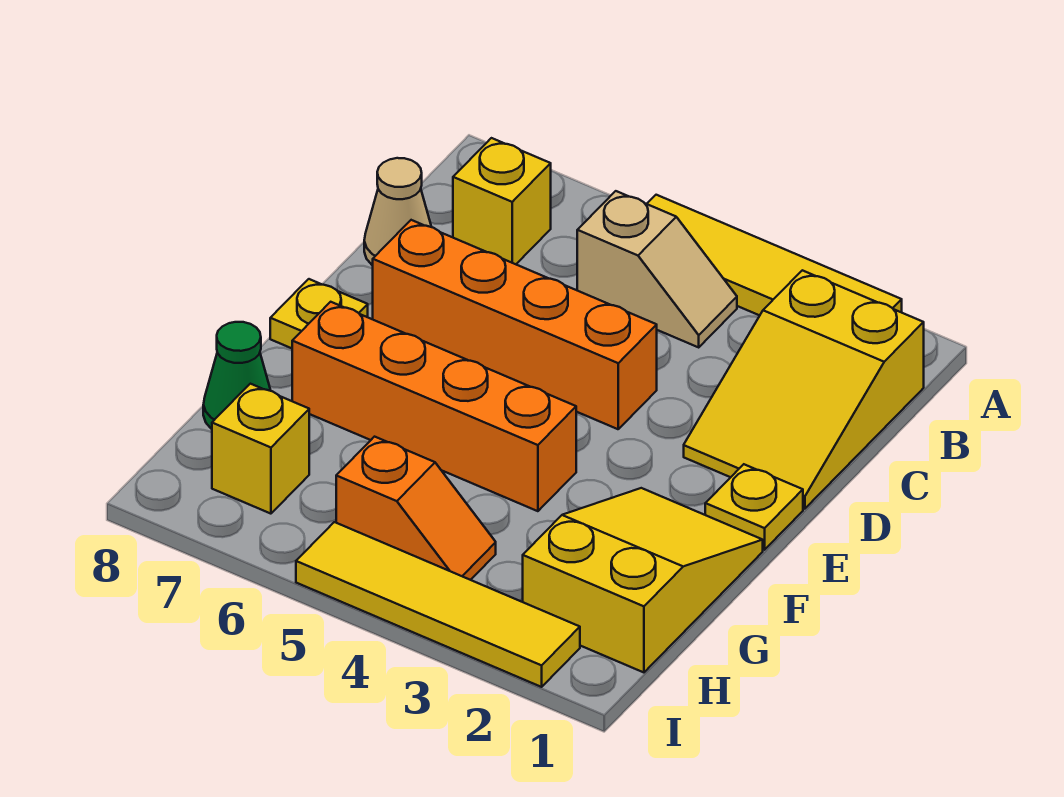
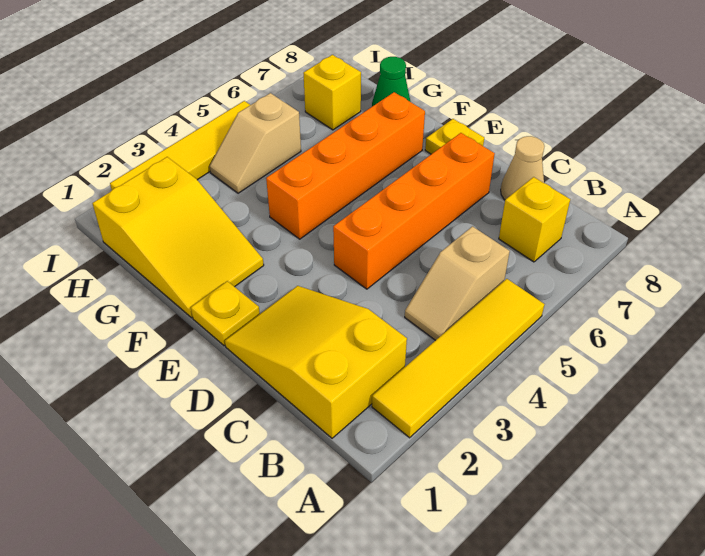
orange slope H4:H5 level 1 top 5 -> tan slope H4:H5 level 1 top 5

